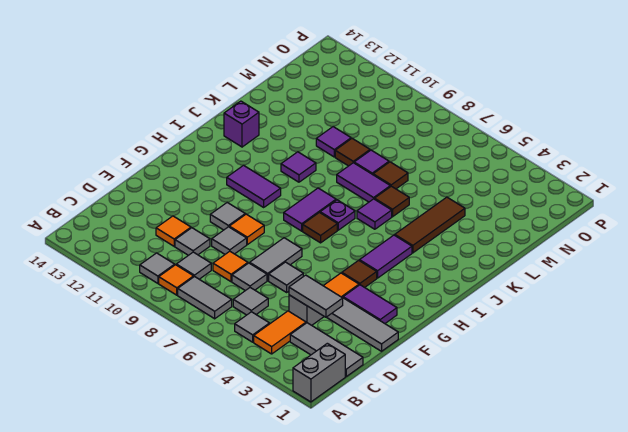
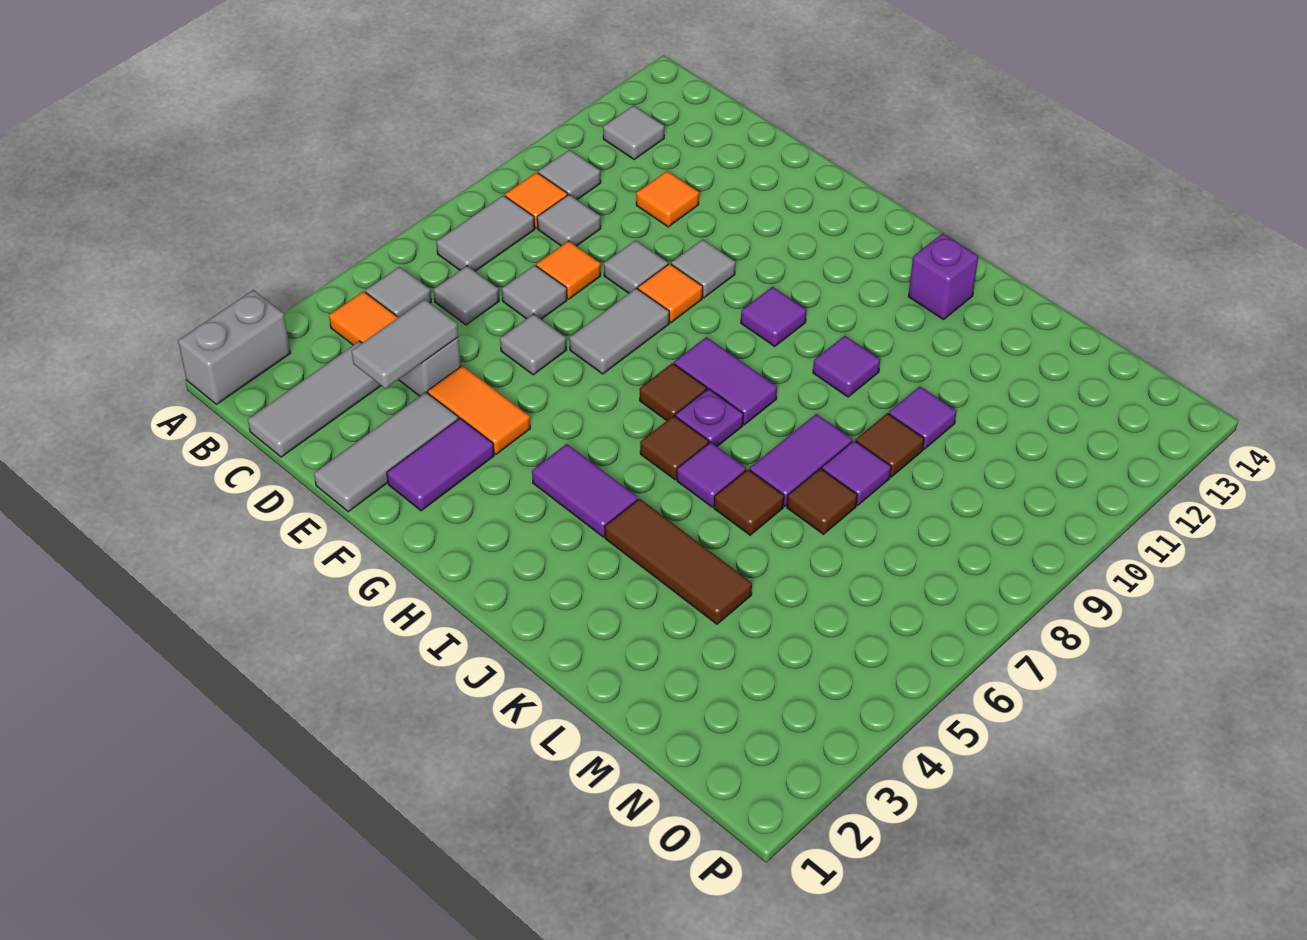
grey brick A1:B1 level 1 -> grey brick A1:A2 level 1
grey tile D10 level 1 -> grey tile B12 level 1
grey tile E7:F7 level 1 -> grey tile F7:F8 level 1
brown tile G4 level 1 -> brown tile I6 level 1
purple tile H10:H11 level 1 -> purple tile H10 level 1

